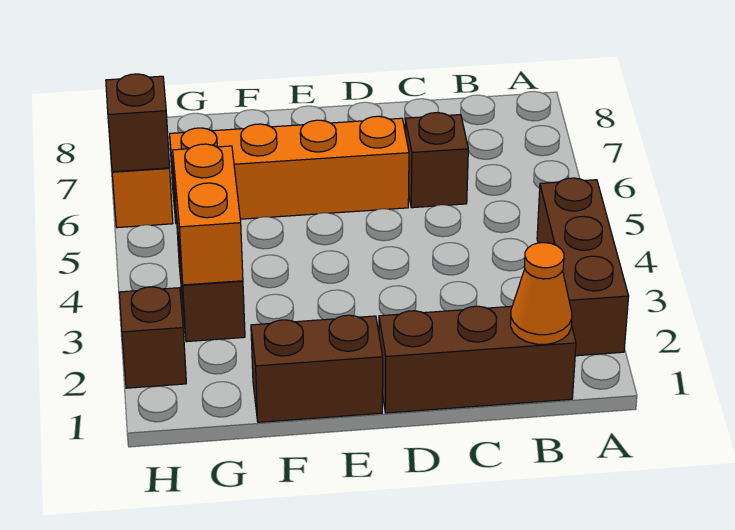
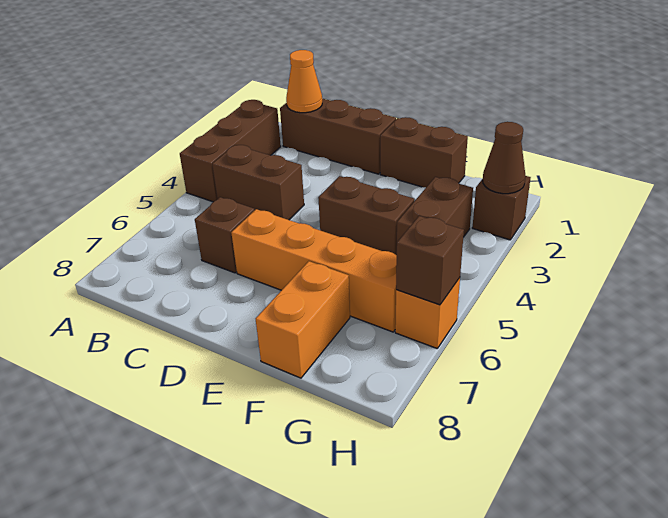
none -> brown brick B4:C4 level 1
none -> brown brick E4:F4 level 1
orange brick G3:G4 level 2 -> orange brick F7:F8 level 1
none -> brown cone H2 level 2

